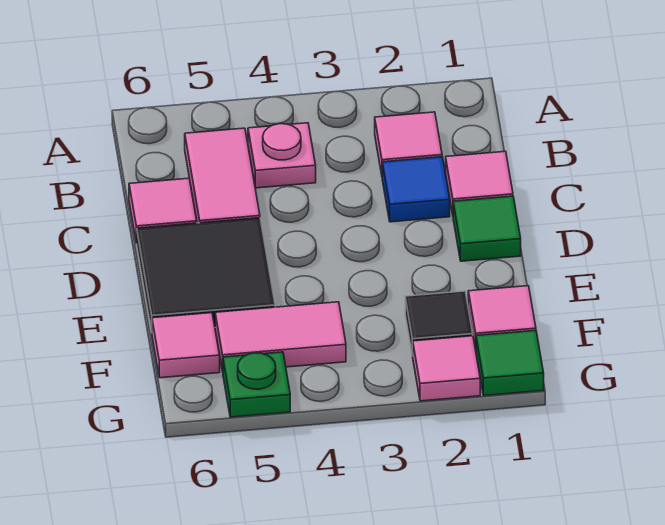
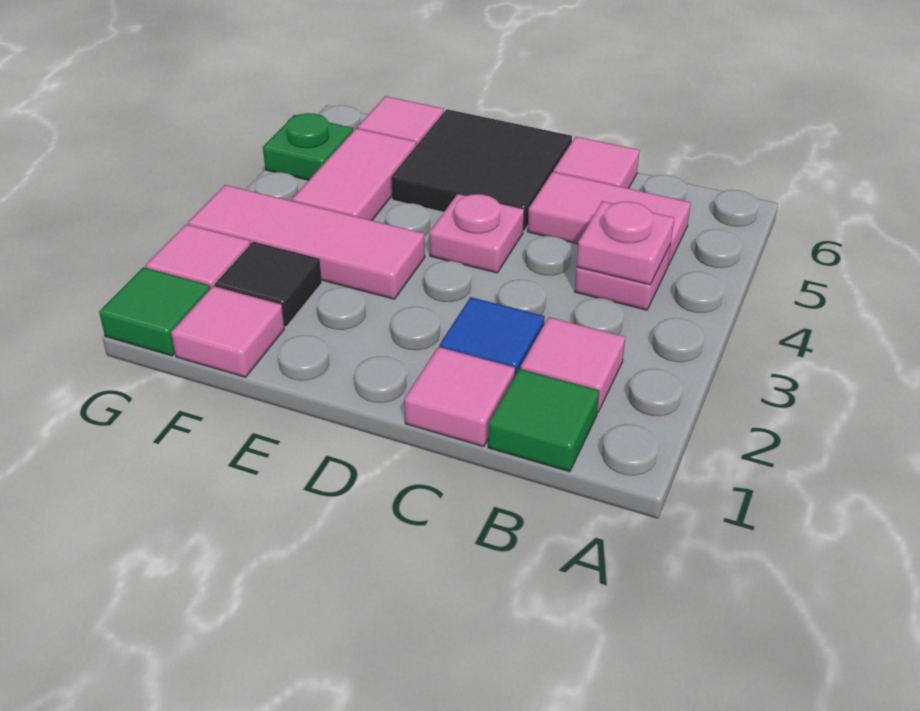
none -> pink plate B4 level 2
green tile D1 level 1 -> green tile B1 level 1
none -> pink plate D4 level 1
none -> pink tile E3:G3 level 1

